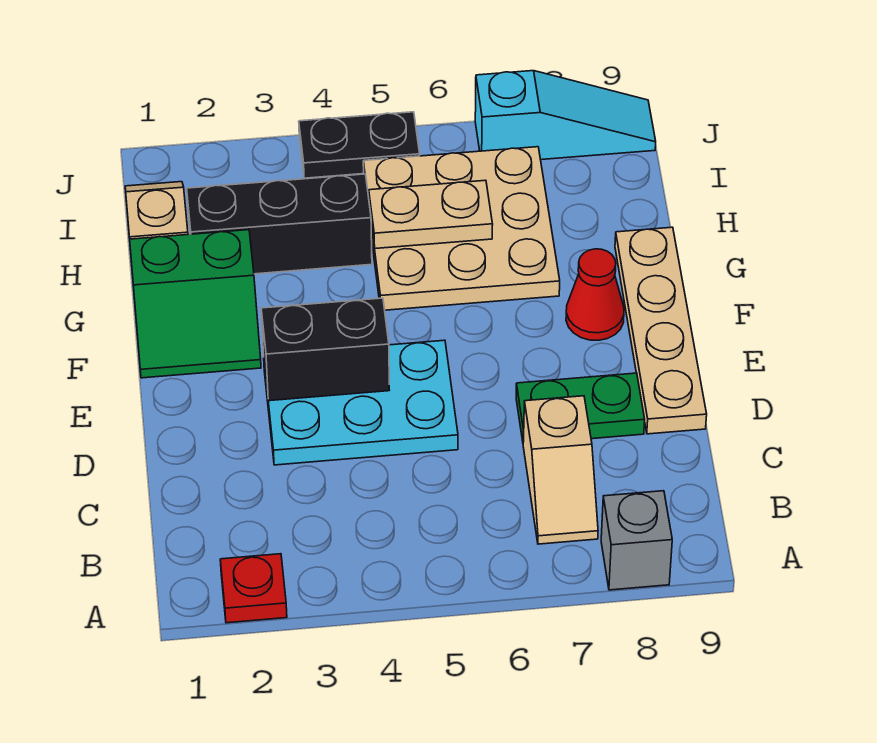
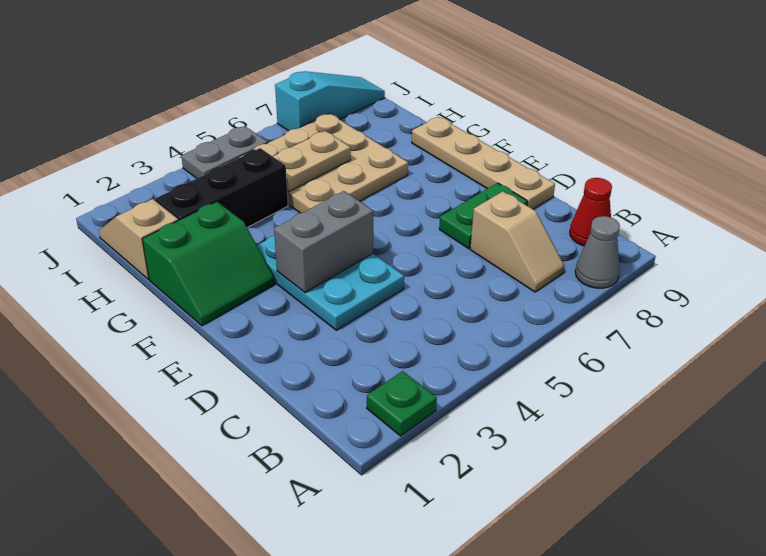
red plate A2 level 1 -> green plate A2 level 1
grey brick A8 level 1 -> grey cone A8 level 1
cyan plate D3:E5 level 1 -> cyan plate D3:F4 level 1
black brick E3:E4 level 2 -> grey brick E3:E4 level 2
red cone F8 level 1 -> red cone B9 level 1
black plate J4:J5 level 1 -> grey plate J4:J5 level 1

